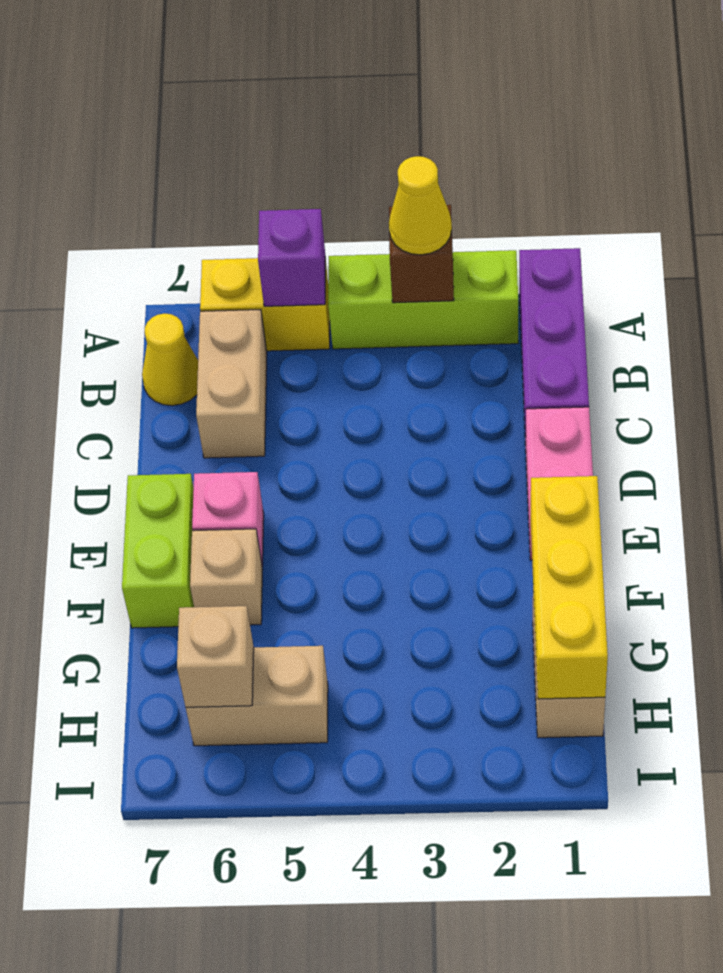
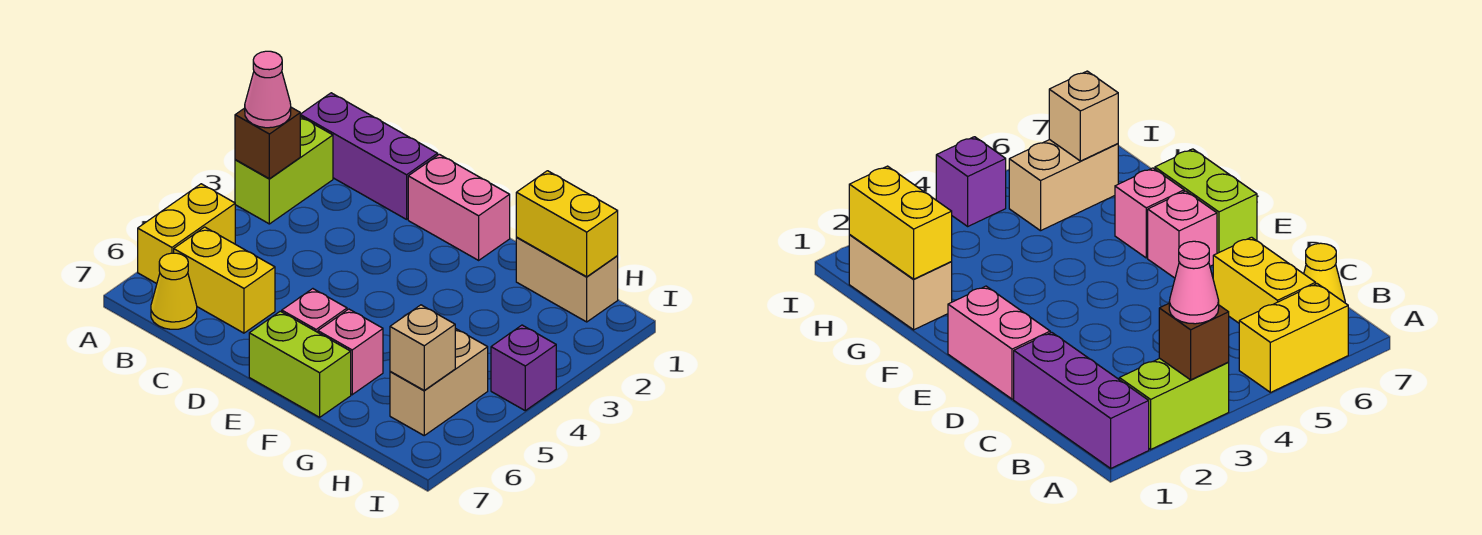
lime brick A2:A4 level 1 -> lime brick A2:A3 level 1
yellow cone A3 level 3 -> pink cone A3 level 3
purple brick A5 level 2 -> purple brick I4 level 1
tan brick B6:C6 level 1 -> yellow brick B6:C6 level 1
yellow brick F1:H1 level 2 -> yellow brick G1:H1 level 2
tan brick F6 level 1 -> pink brick F6 level 1

